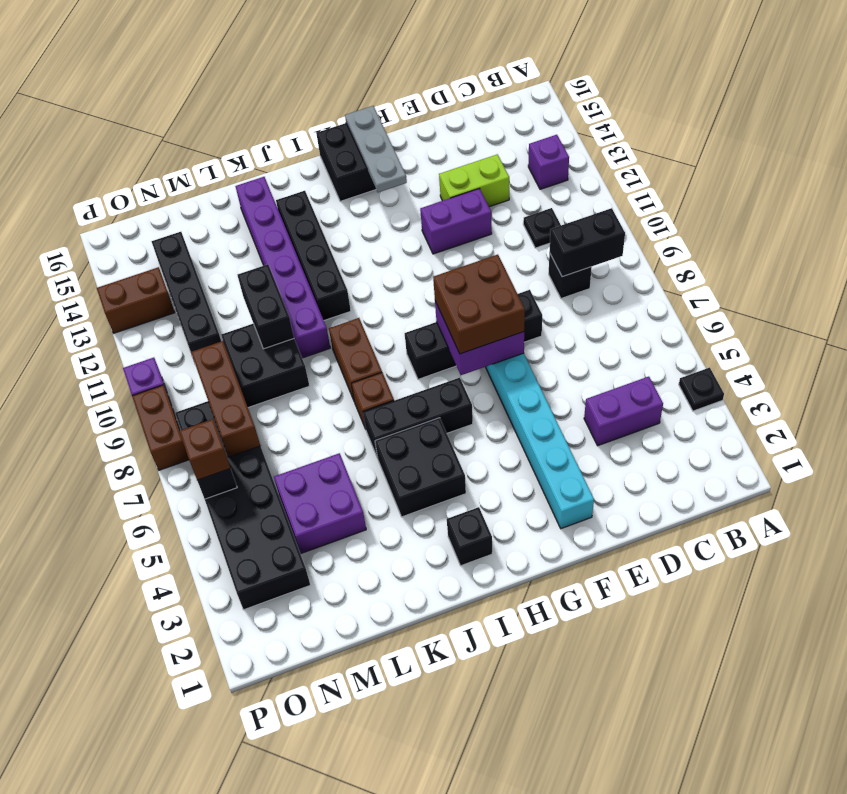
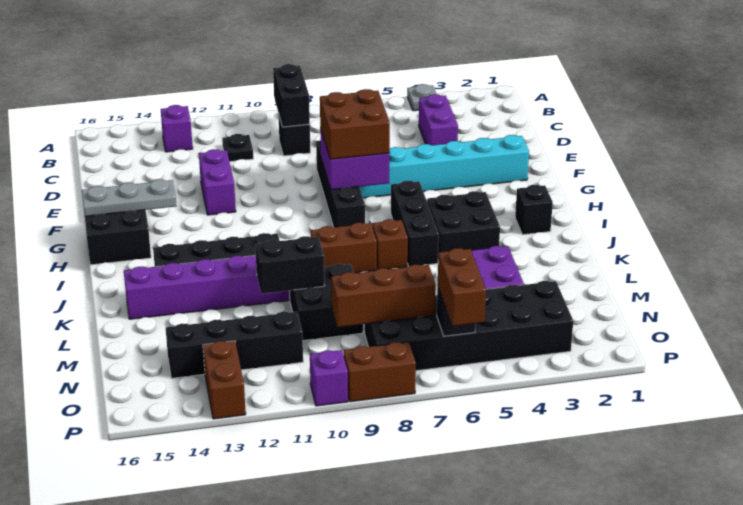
black plate A4 level 1 -> grey plate A4 level 1
lime brick D13:E13 level 1 -> none
brown brick O6 level 3 -> brown brick O6:P6 level 3

